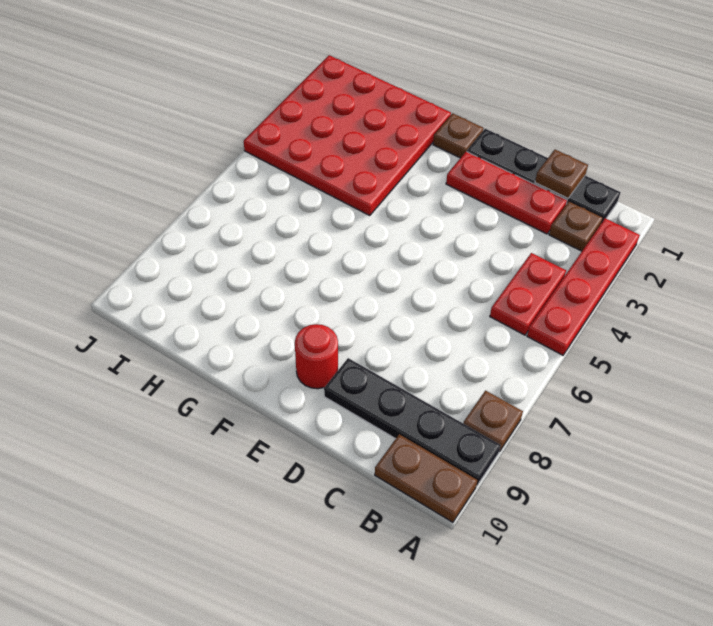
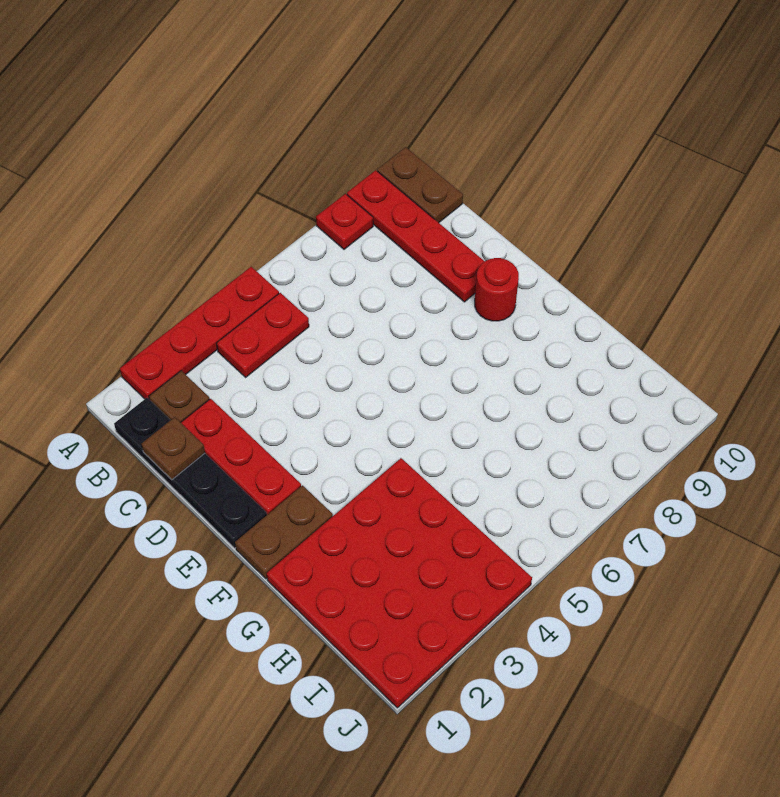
brown plate A8 level 1 -> red plate A8 level 1
black plate A9:D9 level 1 -> red plate A9:D9 level 1
brown plate F1 level 1 -> brown plate F1:F2 level 1

